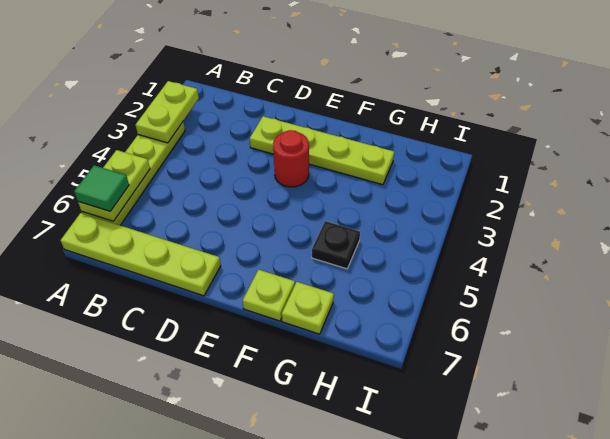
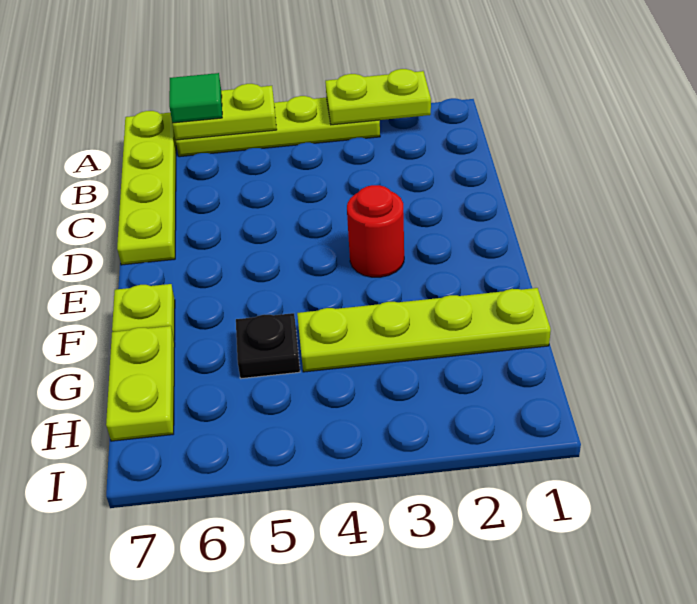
lime plate D2:G2 level 1 -> lime plate G1:G4 level 1
lime plate G7 level 1 -> lime plate G7:H7 level 1

